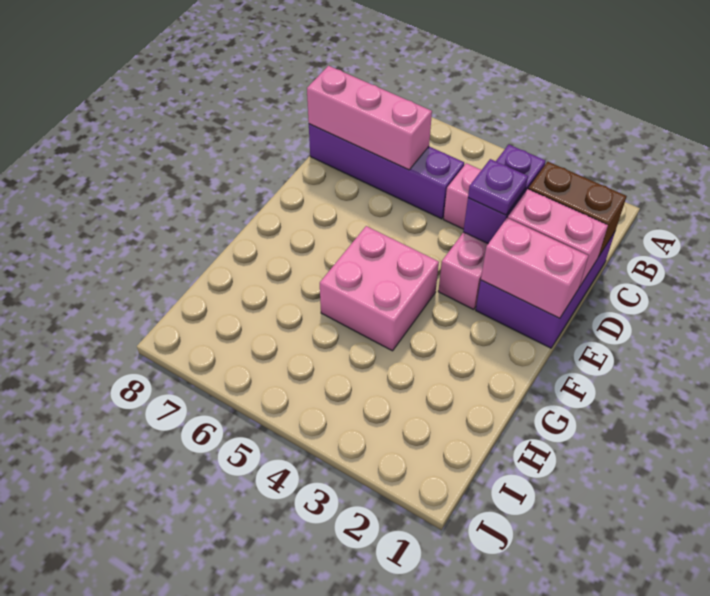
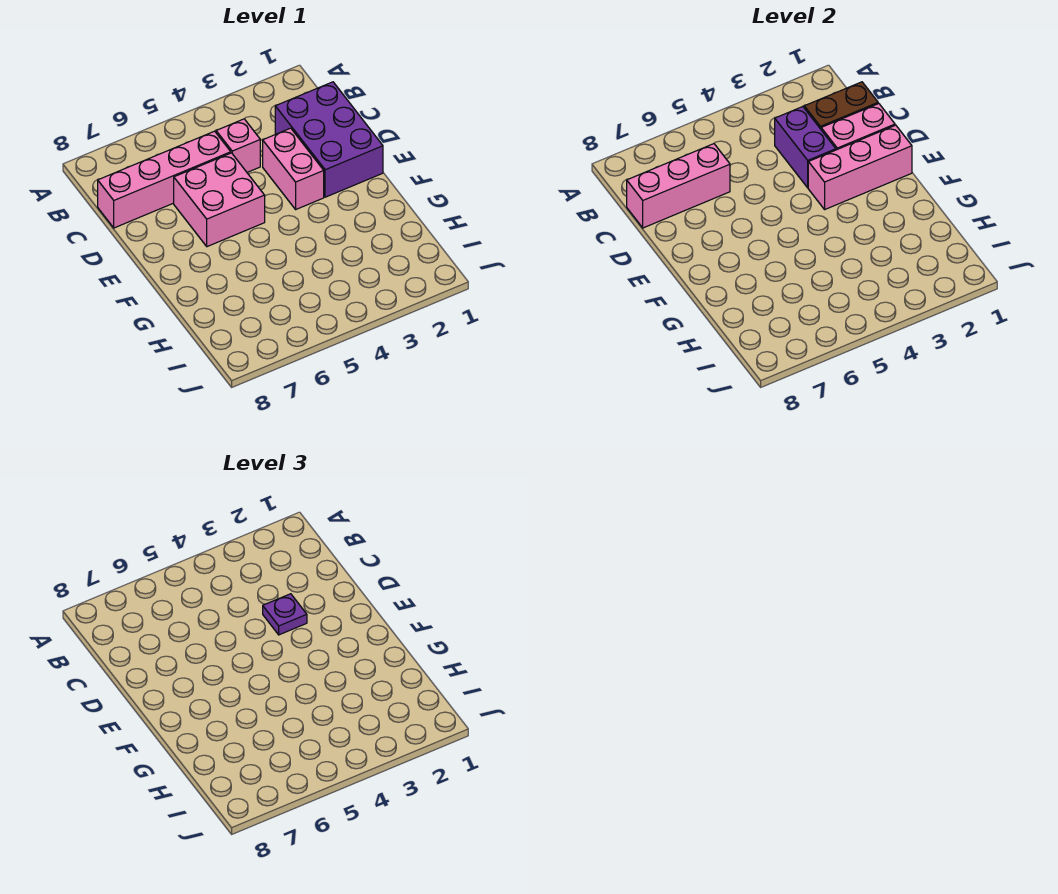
purple brick C5:C8 level 1 -> pink brick C5:C8 level 1
pink brick E1:E2 level 2 -> pink brick E1:E3 level 2
pink brick F4:G5 level 1 -> pink brick D5:E6 level 1

